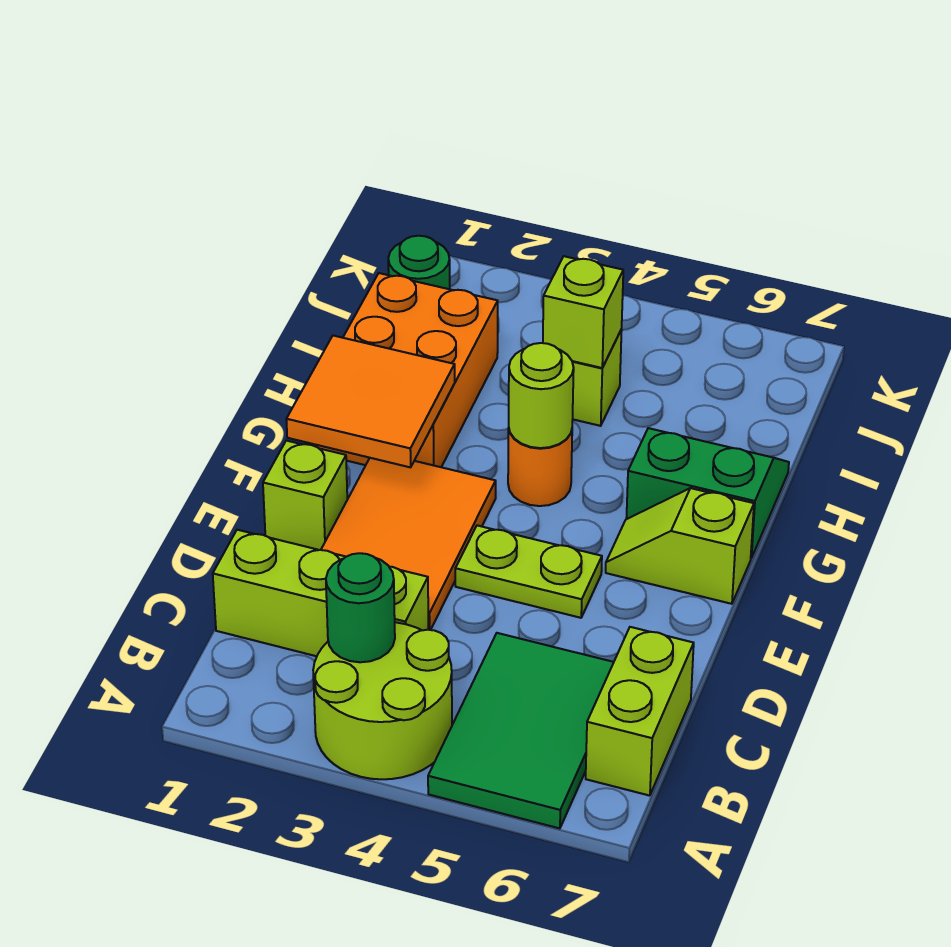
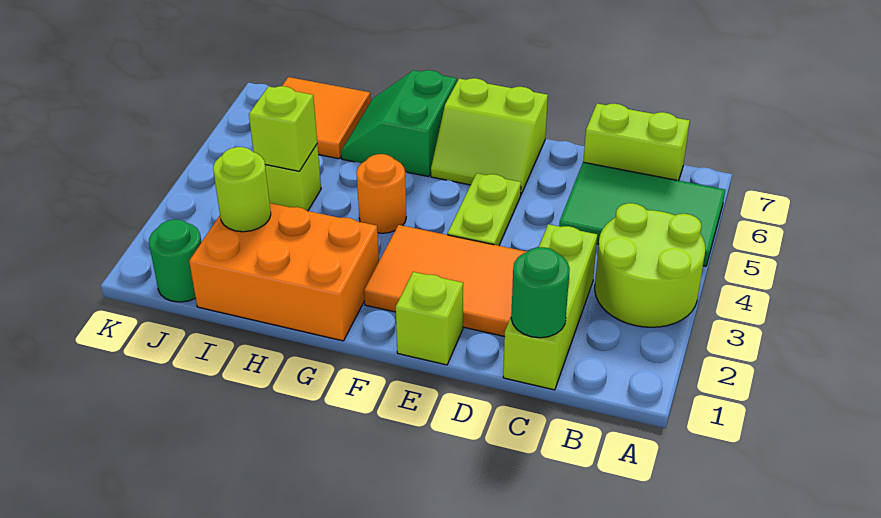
green round brick B3 level 2 -> green round brick C1 level 2
orange tile F1:G2 level 2 -> orange tile I6:J7 level 1
lime slope F6:F7 level 1 top 7 -> lime slope E6:F7 level 1 top 7
lime round brick G4 level 2 -> lime round brick I2 level 2

